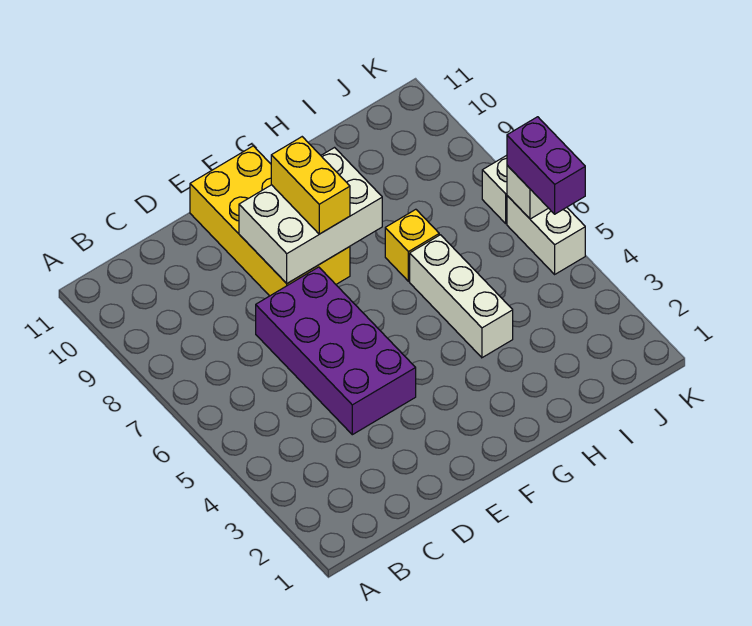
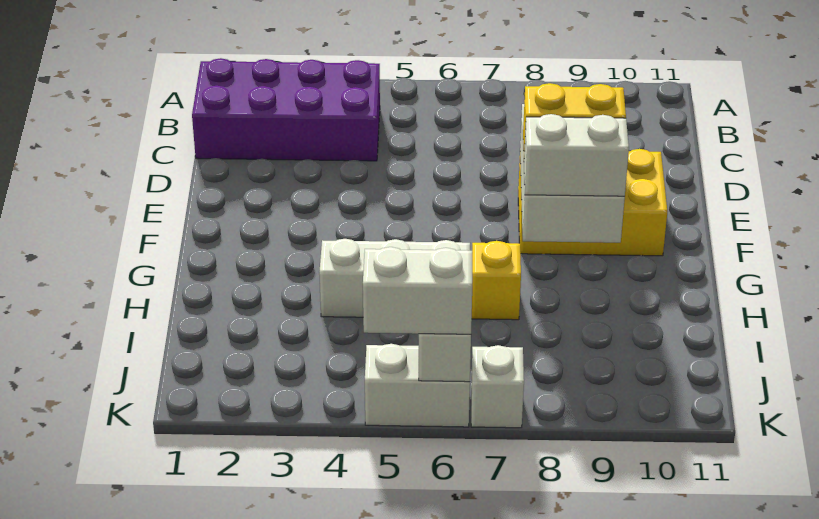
purple brick D4:E7 level 1 -> purple brick B1:C4 level 1
yellow brick E8:F11 level 1 -> yellow brick E8:F10 level 1
none -> white brick G8:G9 level 3
purple brick K5:K6 level 3 -> white brick K5:K6 level 3

